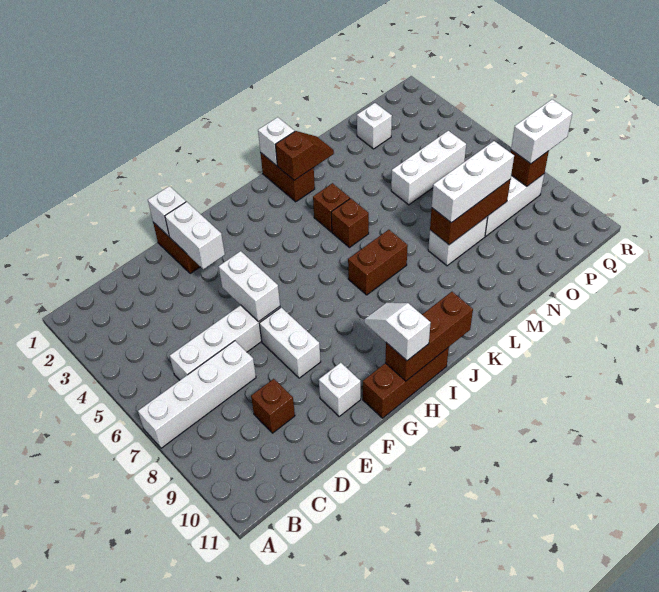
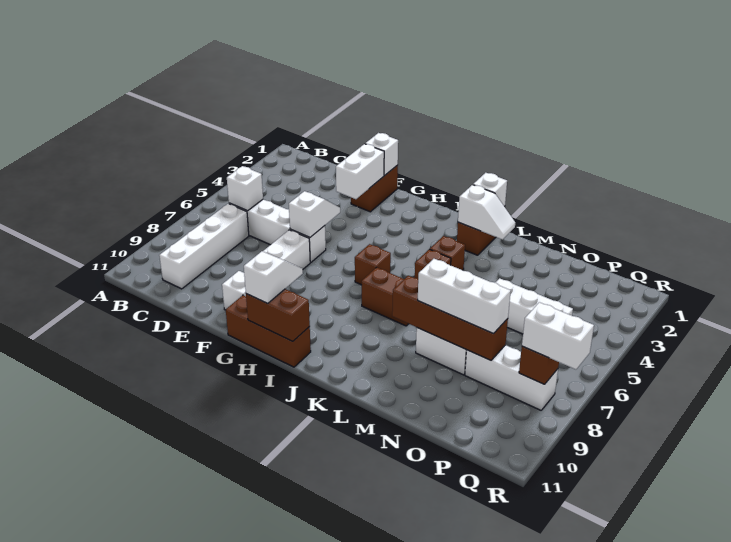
white brick A7:D7 level 1 -> white brick C7:C10 level 1
brown brick D9 level 1 -> brown brick I6 level 1
white brick F5:F6 level 2 -> white slope F5:F6 level 2 top 6
brown brick H11:J11 level 2 -> brown brick H11:I11 level 2
brown slope K2:L2 level 2 top K -> white slope K2:L2 level 2 top K
brown brick M8:O8 level 2 -> brown brick L8:O8 level 2
white brick O2 level 1 -> white brick C6 level 2

